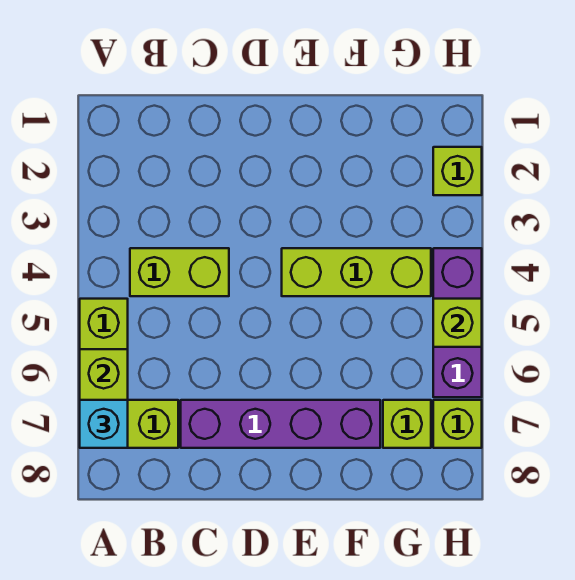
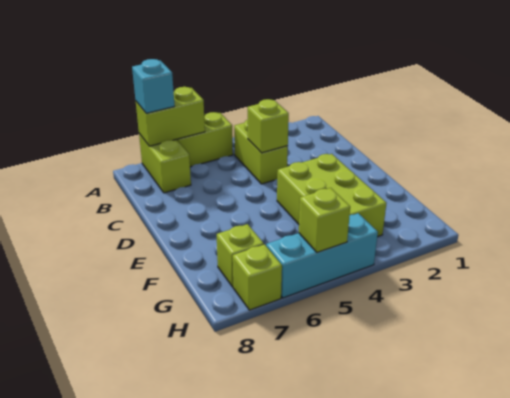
purple brick C7:F7 level 1 -> none
lime brick E4:G4 level 1 -> lime brick E3:G4 level 1
lime brick H2 level 1 -> lime brick C4 level 2
purple brick H4:H6 level 1 -> cyan brick H4:H6 level 1

